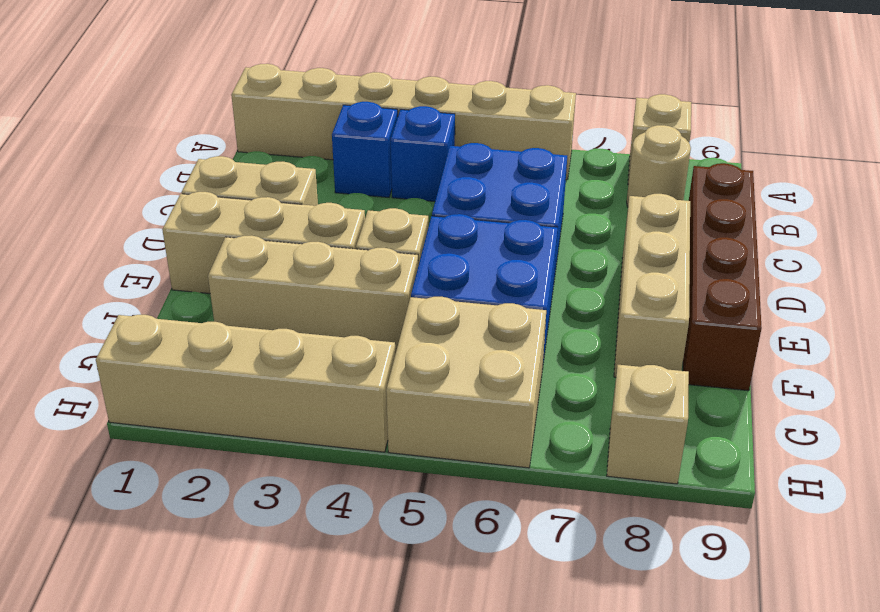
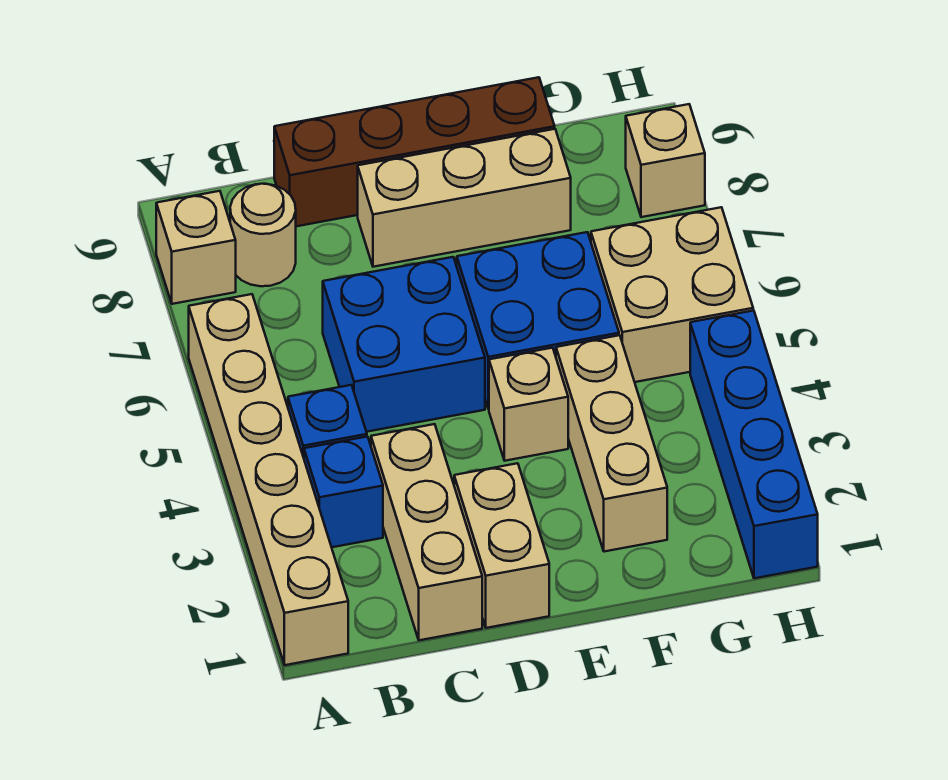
tan brick E1:E3 level 1 -> tan brick C1:C3 level 1
tan brick H1:H4 level 1 -> blue brick H1:H4 level 1

